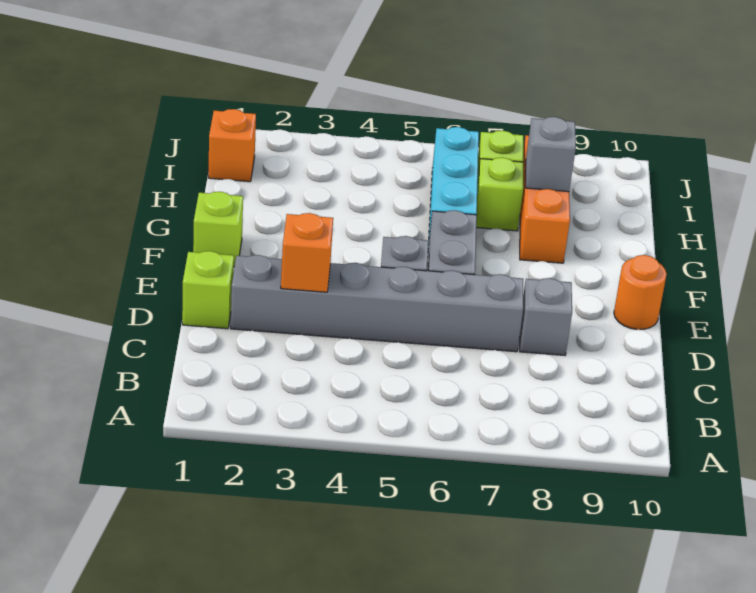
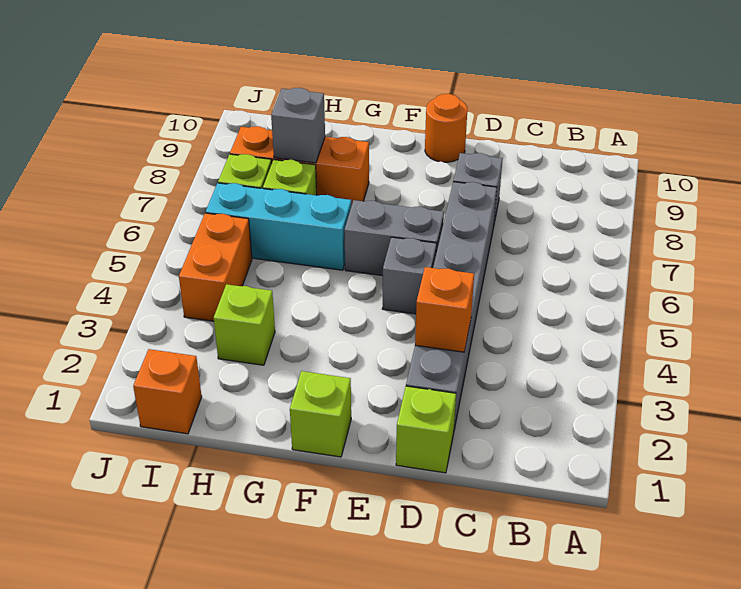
none -> lime brick H3 level 1
none -> orange brick I4:I5 level 1

